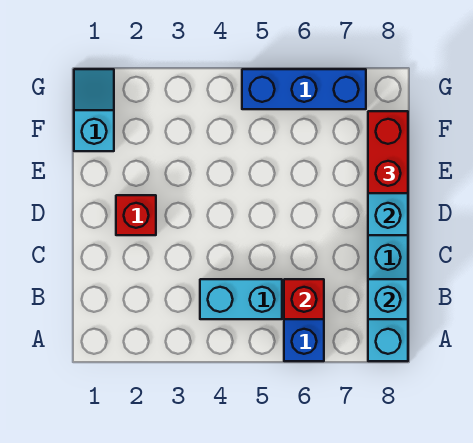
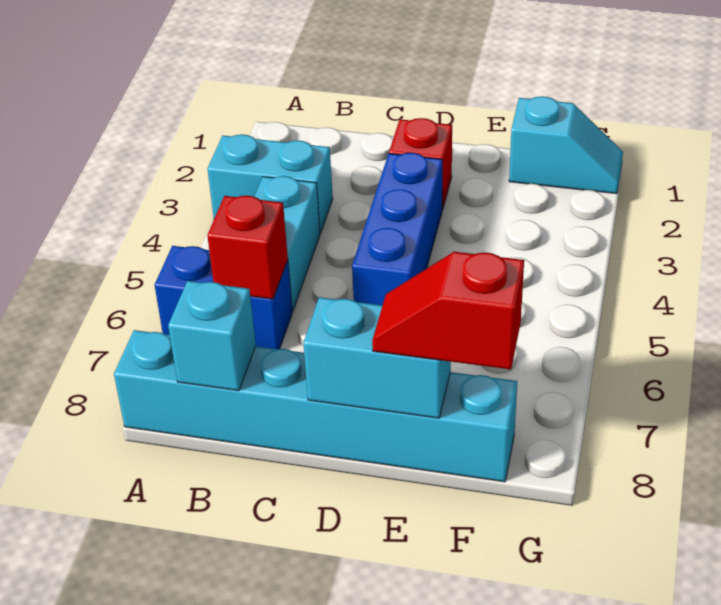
none -> cyan brick A3:B3 level 1
red brick E8:F8 level 3 -> red slope E8:F8 level 3 top F
blue brick G5:G7 level 1 -> blue brick D3:D5 level 1

